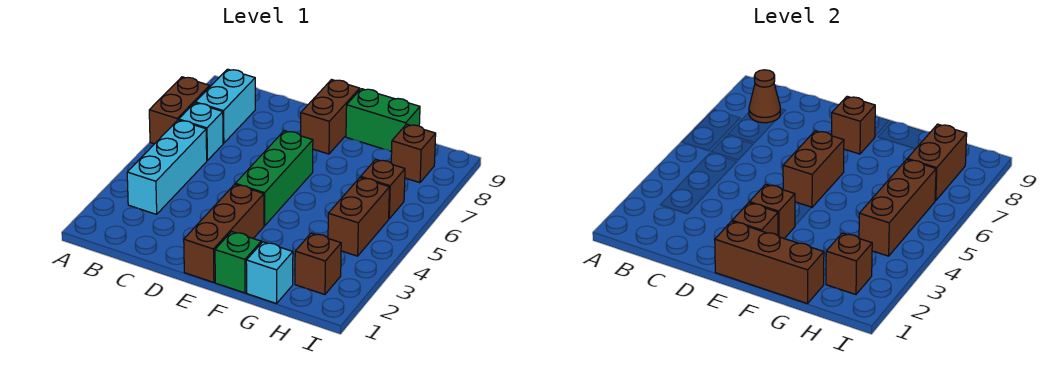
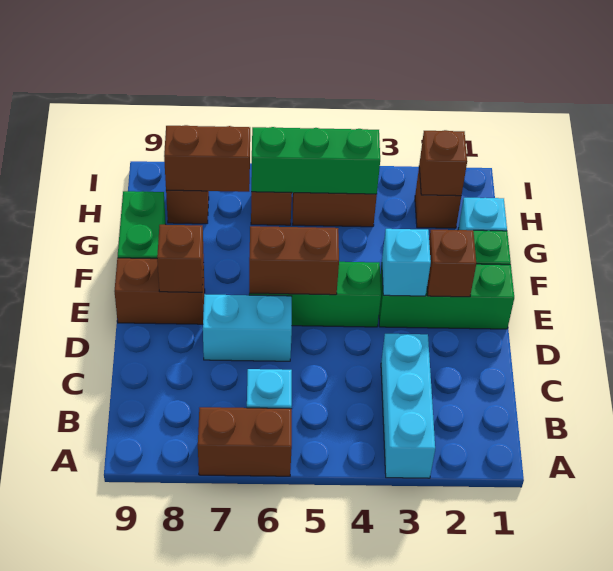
cyan brick B3:B5 level 1 -> cyan brick A3:C3 level 1
cyan brick B7:B8 level 1 -> cyan brick D6:D7 level 1
brown cone B8 level 2 -> none
brown brick E1:E3 level 1 -> green brick E1:E3 level 1
brown brick E1:G1 level 2 -> none
brown brick E3 level 2 -> cyan brick E3 level 2
brown brick H4:H6 level 2 -> green brick H4:H6 level 2

